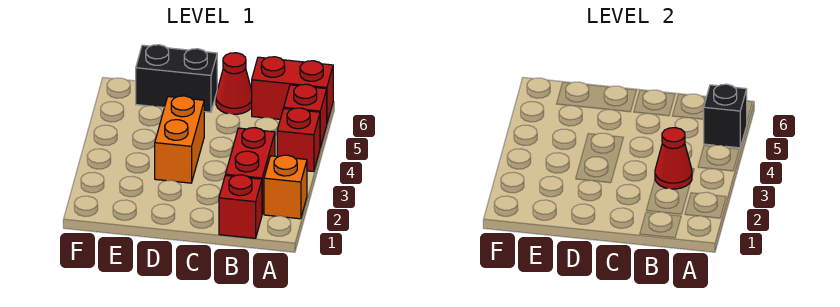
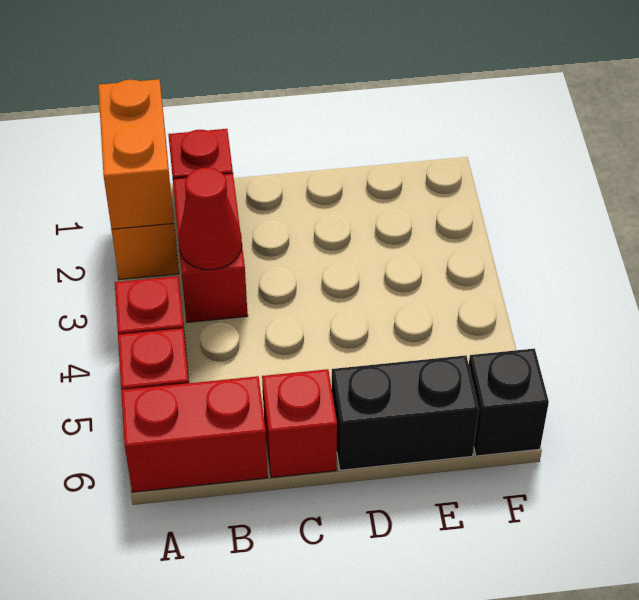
black brick A5 level 2 -> black brick F6 level 1
red cone C6 level 1 -> red brick C6 level 1
orange brick D3:D4 level 1 -> orange brick A1:A2 level 2

